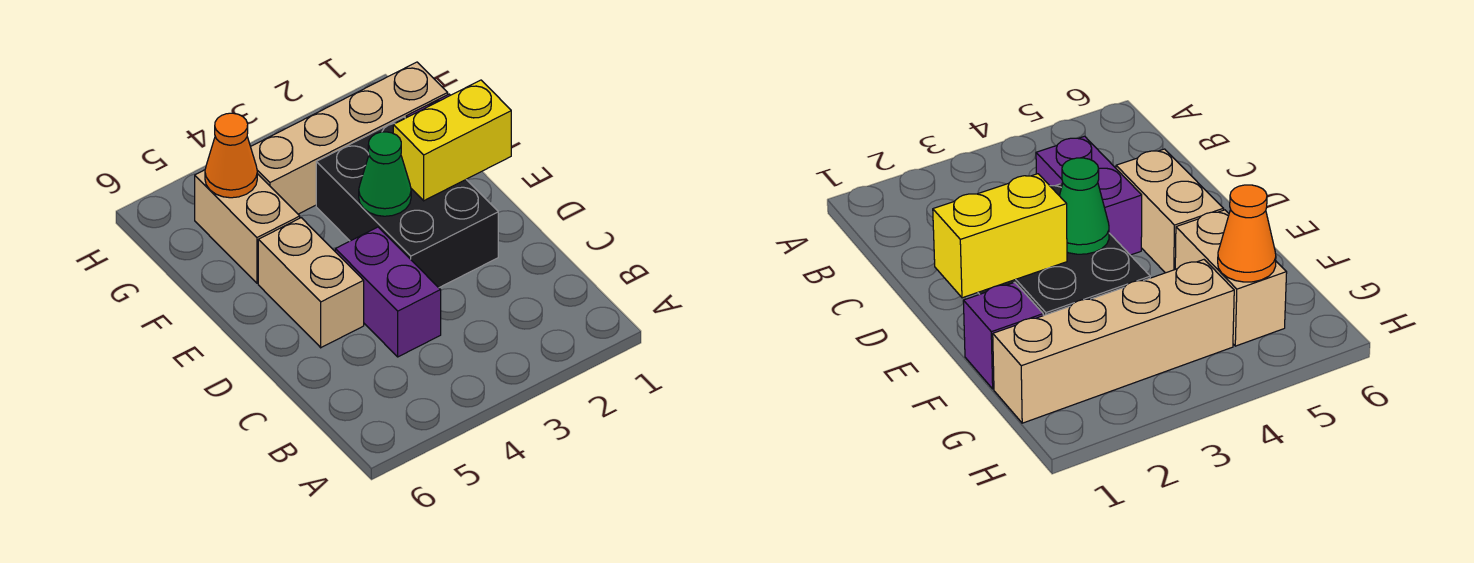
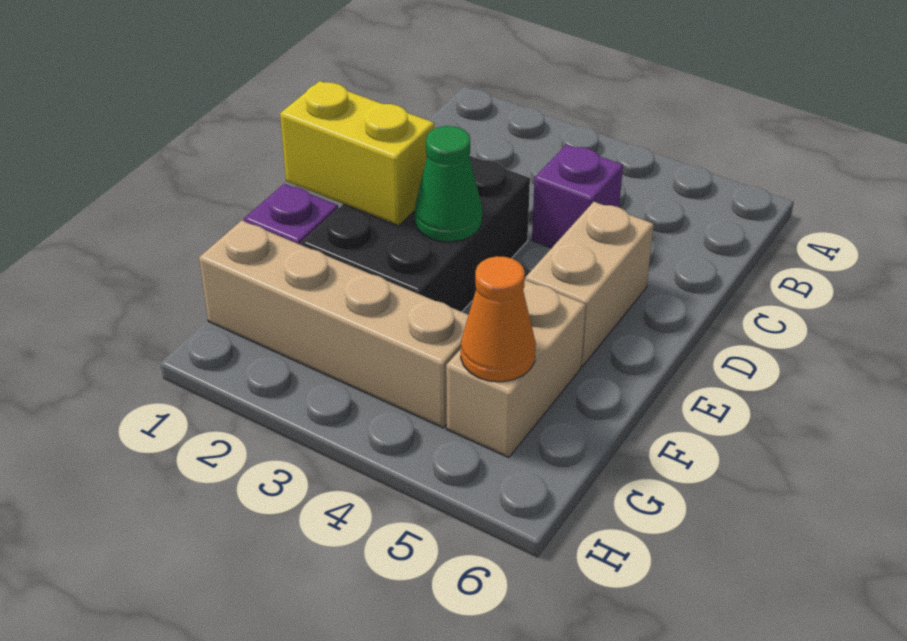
purple brick C4:D4 level 1 -> purple brick C4 level 1

